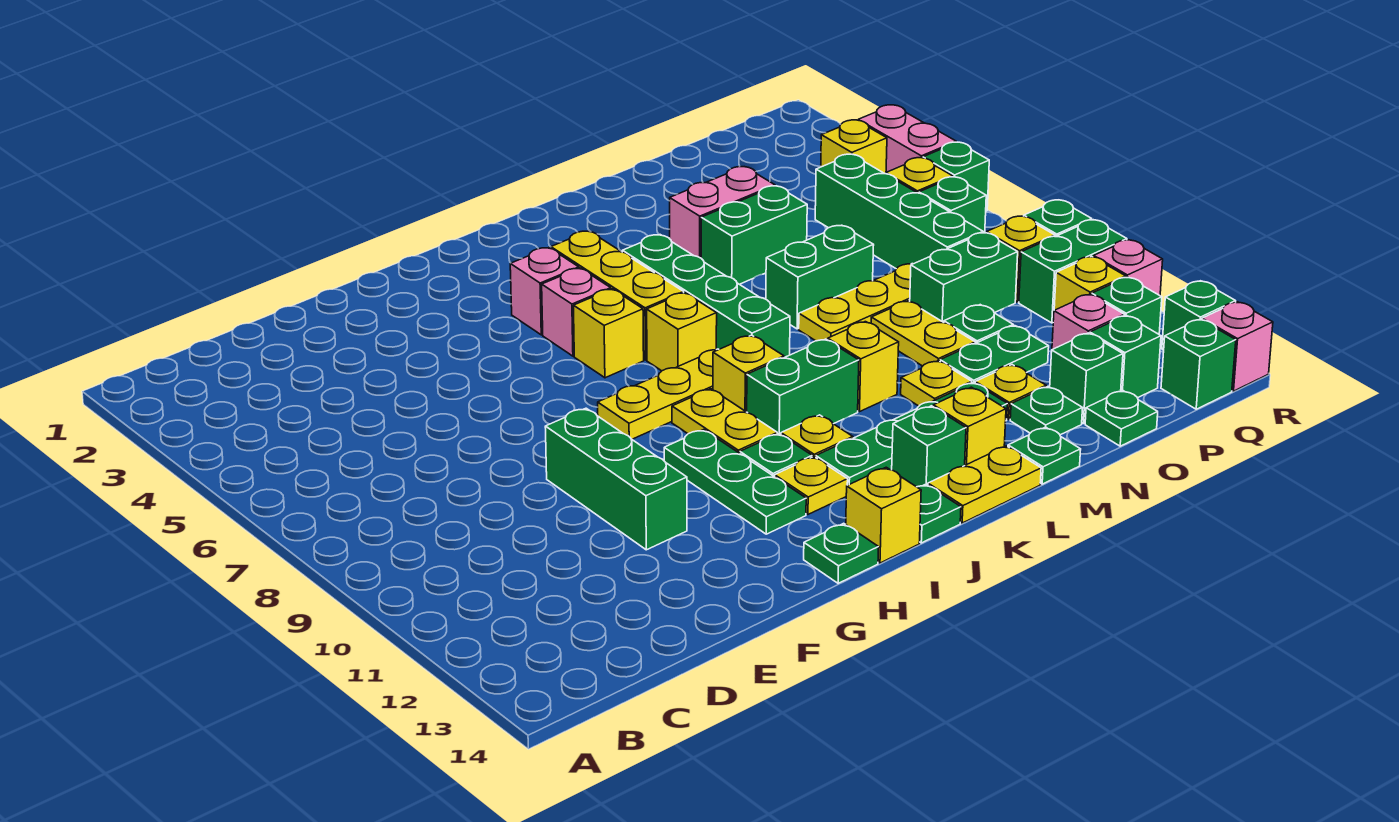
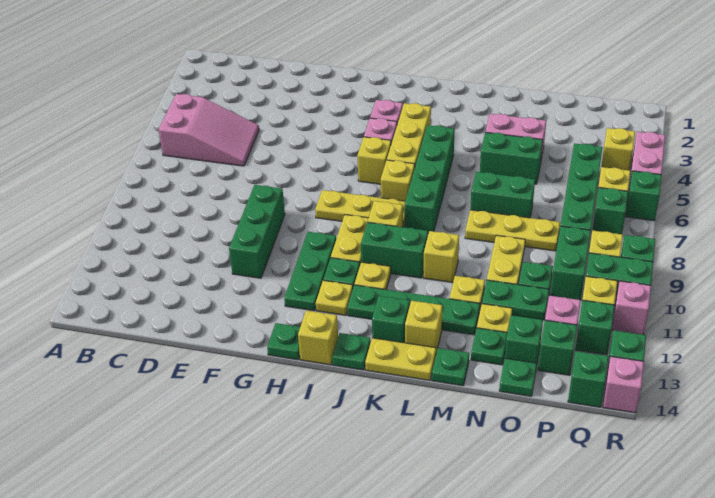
none -> pink slope B5:D6 level 1 top B
green brick O9:P9 level 1 -> green brick P9:P10 level 1

